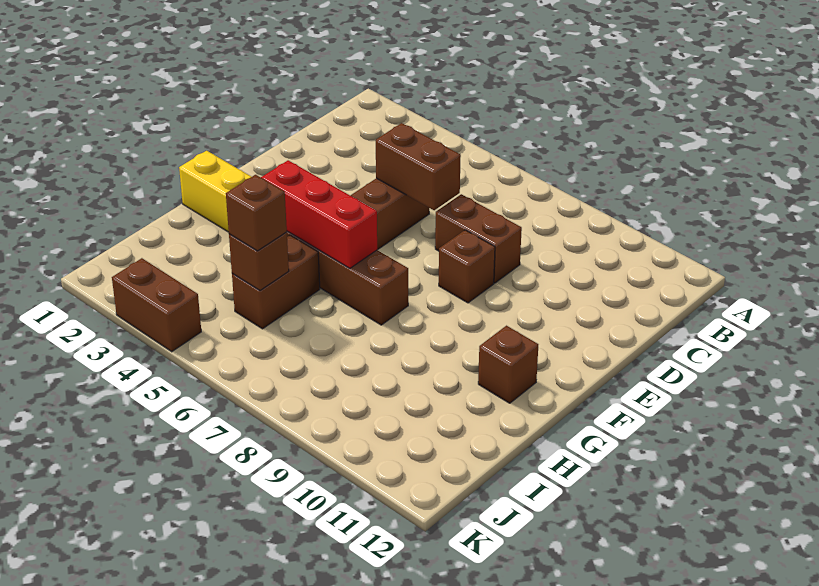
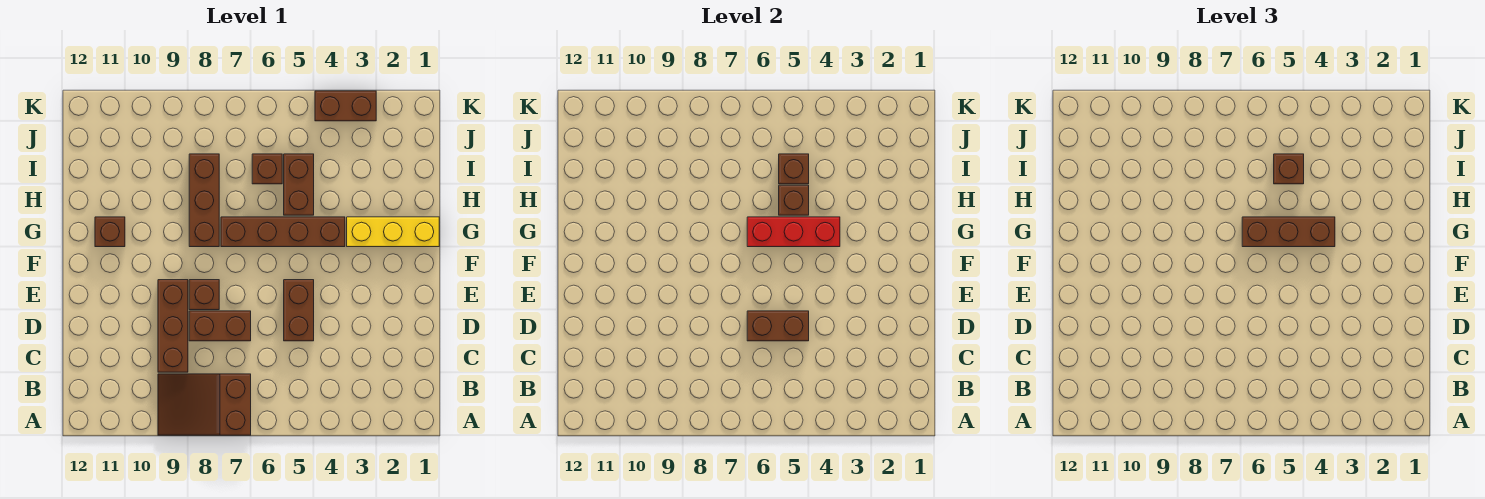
none -> brown slope A7:B9 level 1 top 7
none -> brown brick C9:E9 level 1
none -> brown brick G4:G6 level 3
none -> brown brick G8:I8 level 1
none -> brown brick H5 level 2
none -> brown brick I6 level 1

